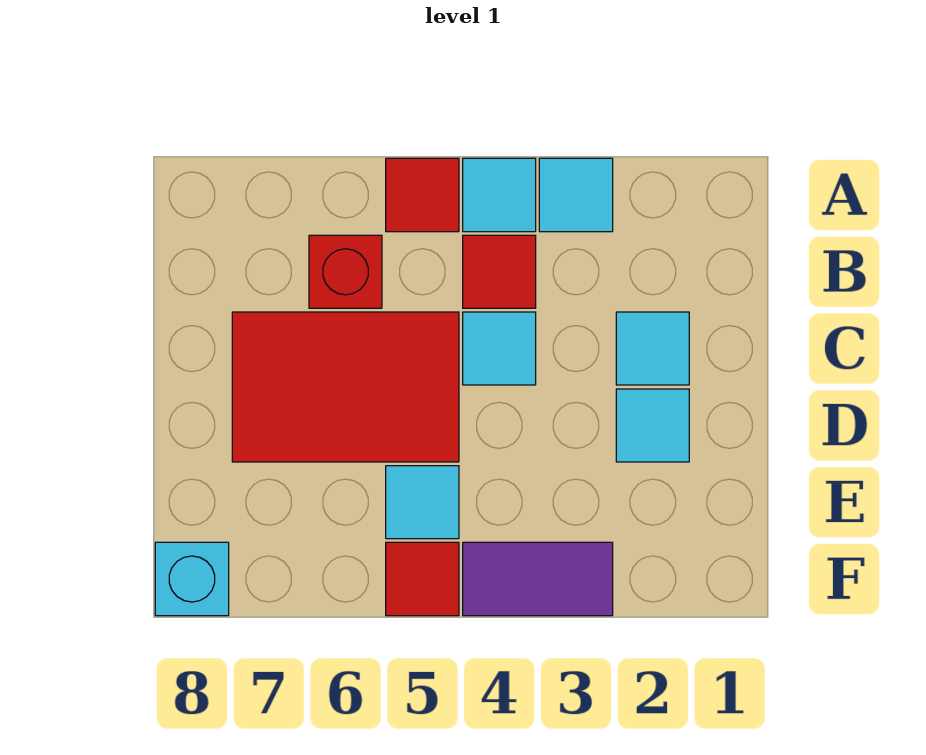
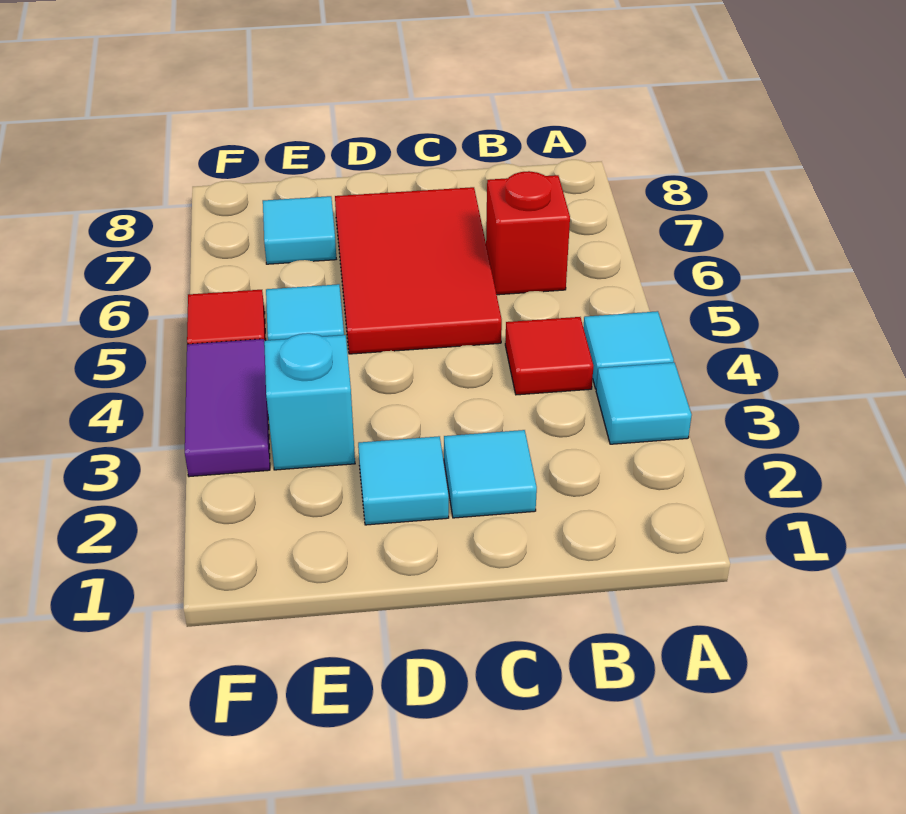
red tile A5 level 1 -> none
cyan tile C4 level 1 -> cyan tile E7 level 1
cyan brick F8 level 1 -> cyan brick E3 level 1

